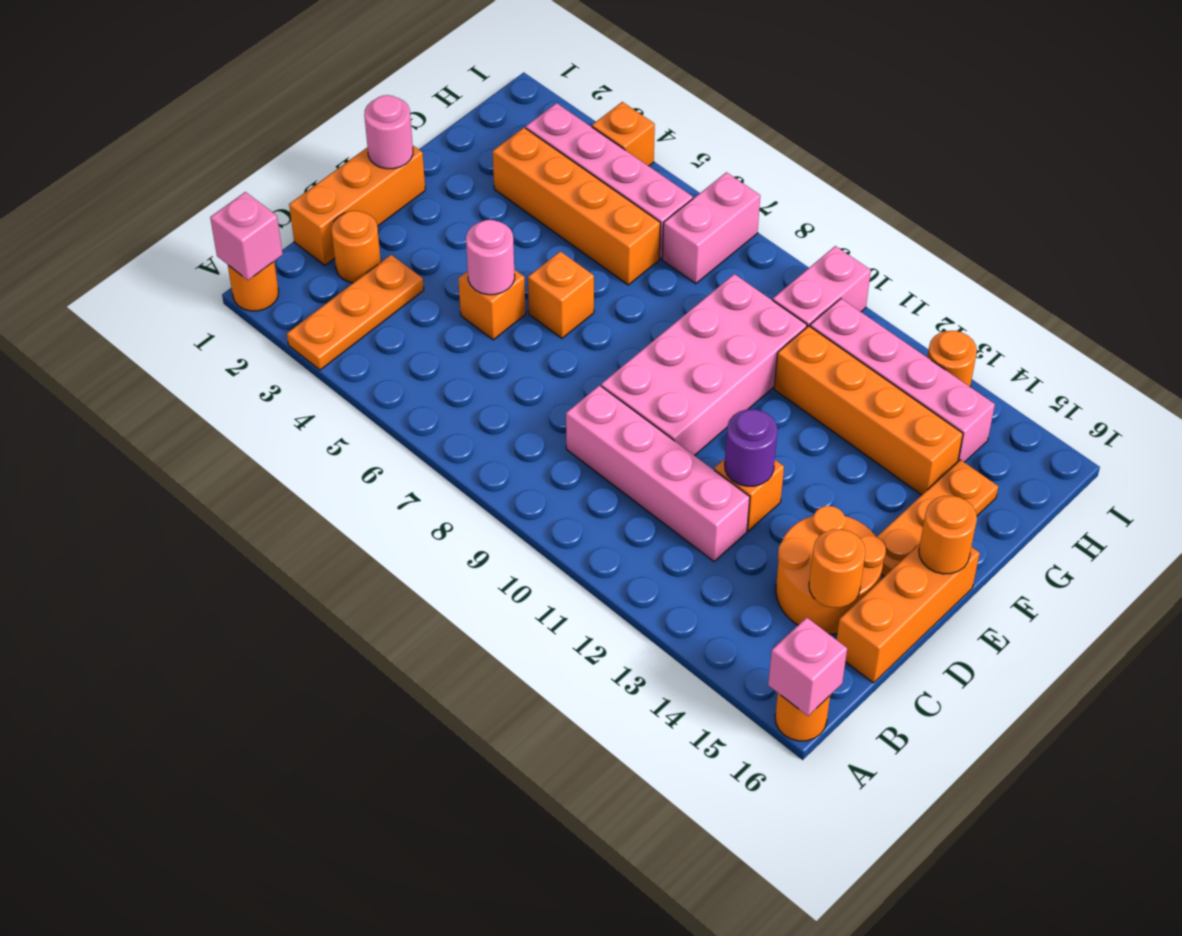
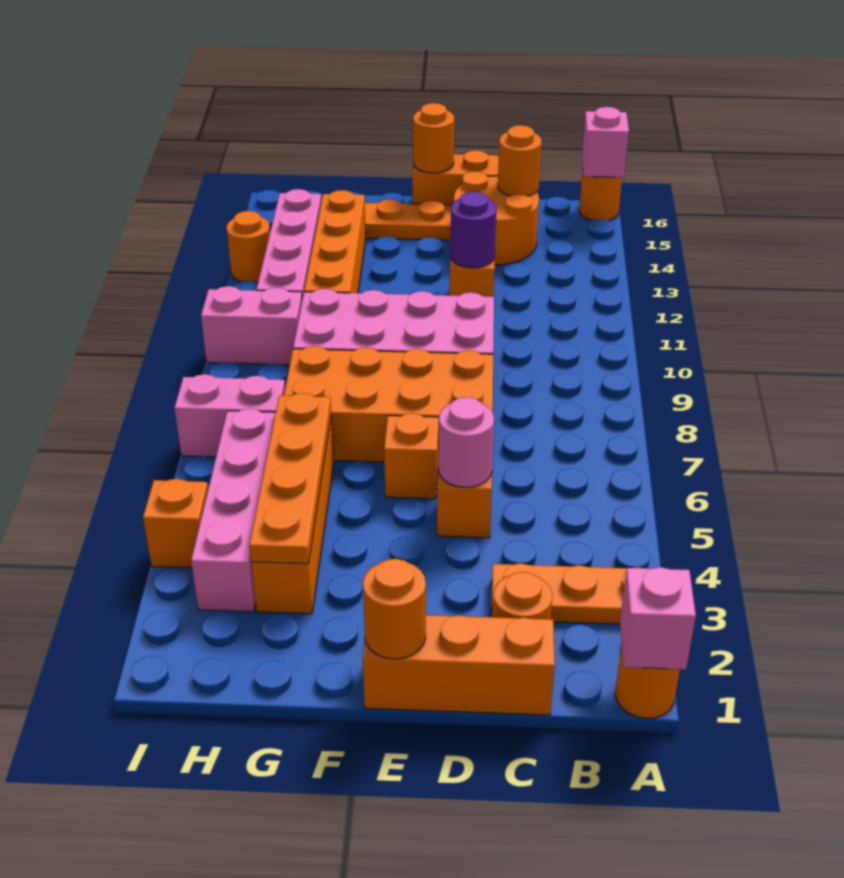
pink brick C9:C12 level 1 -> none
none -> orange brick D7:G8 level 1
pink round brick E1 level 2 -> orange round brick E1 level 2
none -> orange plate G3:G6 level 2

